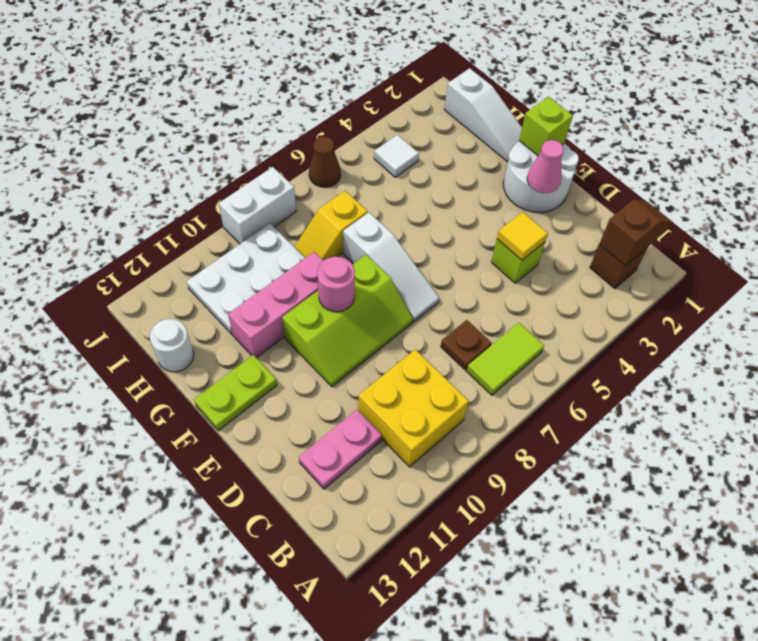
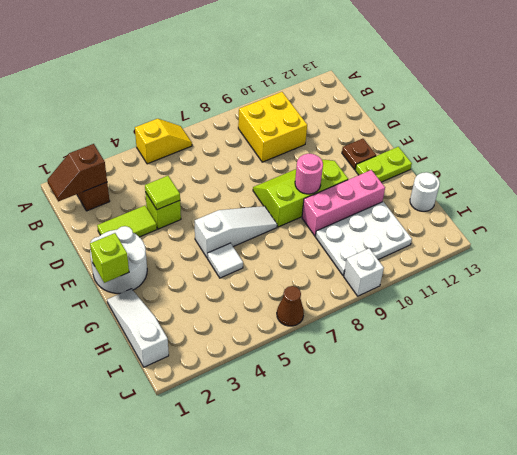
lime tile B6:B7 level 1 -> lime tile D2:D3 level 1
brown plate C7 level 1 -> brown plate E12 level 1
pink plate C11:C12 level 1 -> none
yellow tile D4 level 2 -> lime tile D4 level 2
pink cone E2 level 2 -> none
white slope E7:G7 level 1 top G -> white slope F5:F7 level 1 top 5
yellow slope H7:H8 level 1 top 7 -> yellow slope A5:A6 level 1 top 5
white tile I4 level 1 -> white tile G5 level 1
white brick J8:J9 level 1 -> white brick J9 level 1

